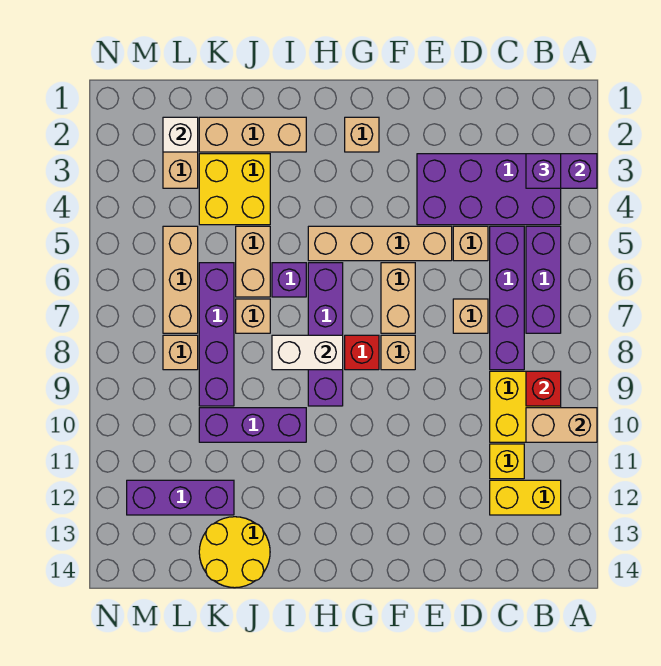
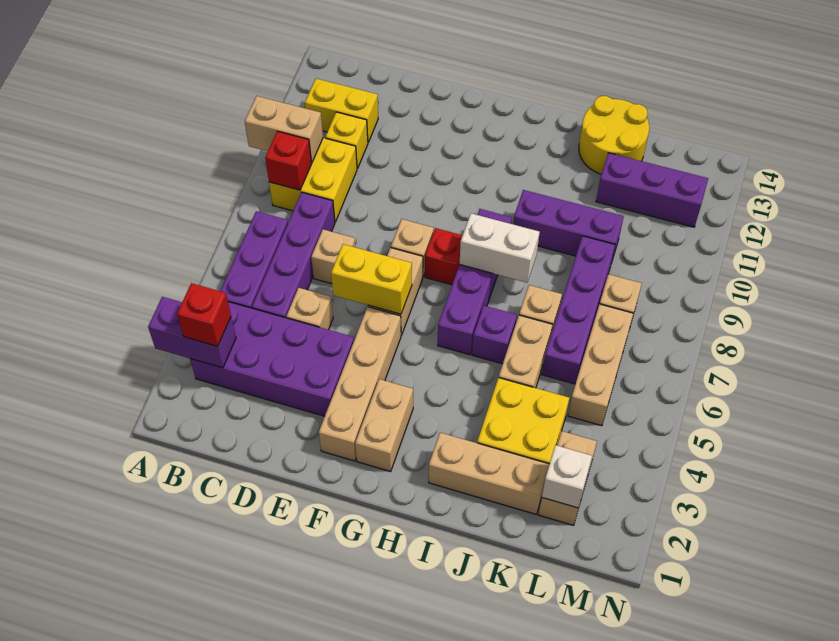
purple brick B3 level 3 -> red brick B3 level 3
tan brick E5:H5 level 1 -> tan brick F2:F5 level 1
none -> yellow brick E6:F6 level 2
tan brick G2 level 1 -> tan brick G2:G3 level 1

